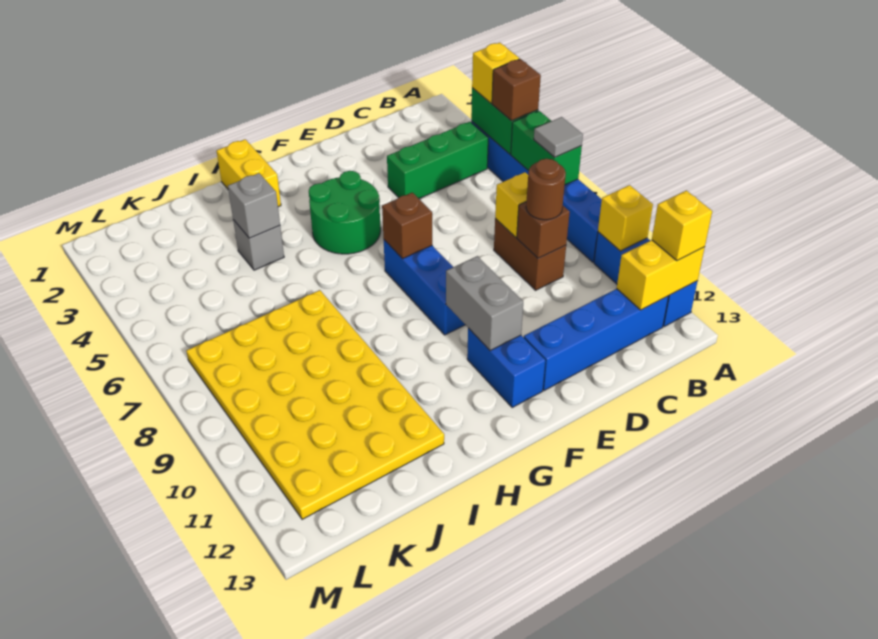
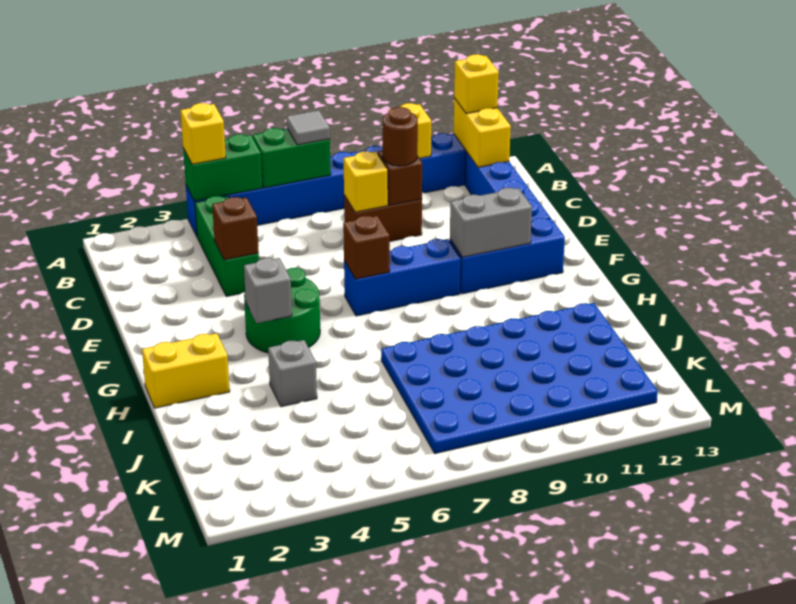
brown brick A5 level 3 -> brown brick D4 level 2
blue brick F11:F12 level 1 -> blue brick F10:F12 level 1
grey brick I4 level 2 -> grey brick G4 level 2
yellow plate I7:L12 level 1 -> blue plate I7:L12 level 1

